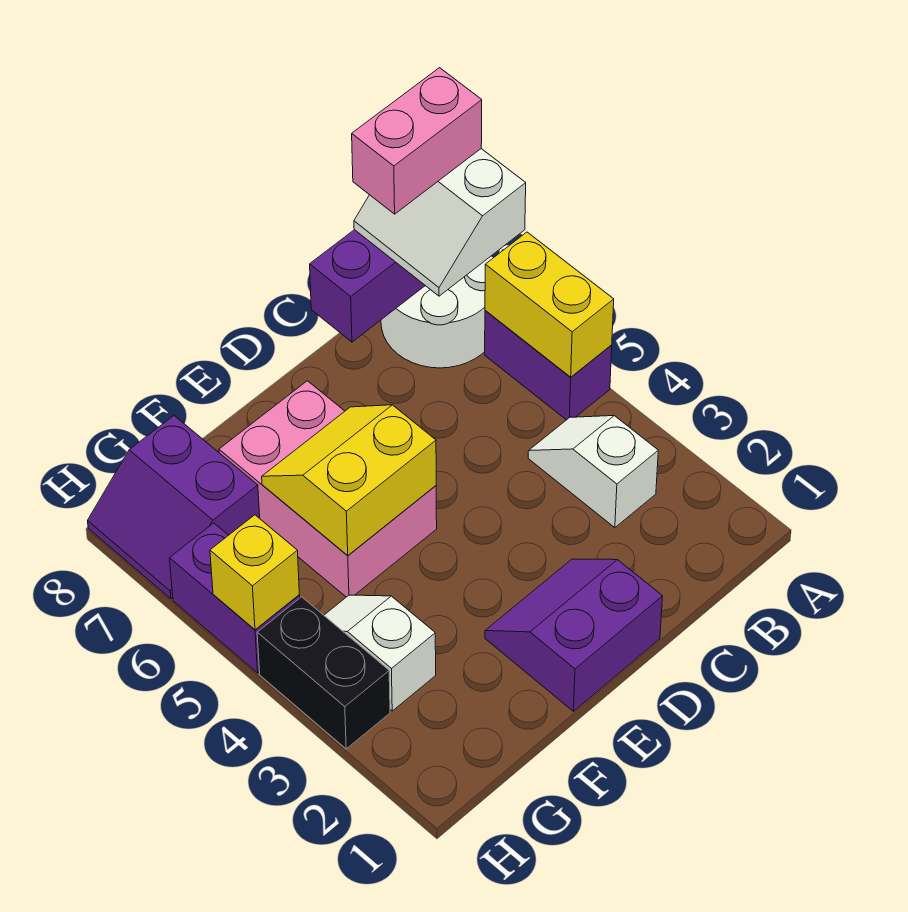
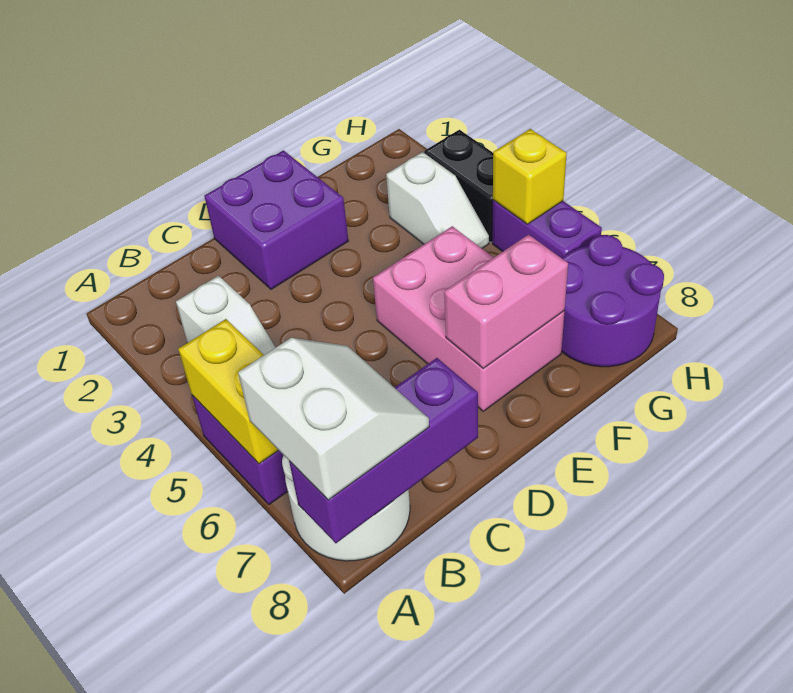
pink brick A8:B8 level 4 -> pink brick E7:F7 level 2
purple slope D1:E2 level 1 top 1 -> purple brick D1:E2 level 1
yellow slope E5:F6 level 2 top 5 -> none
purple slope G7:H8 level 1 top G -> purple round brick G7:H8 level 1

